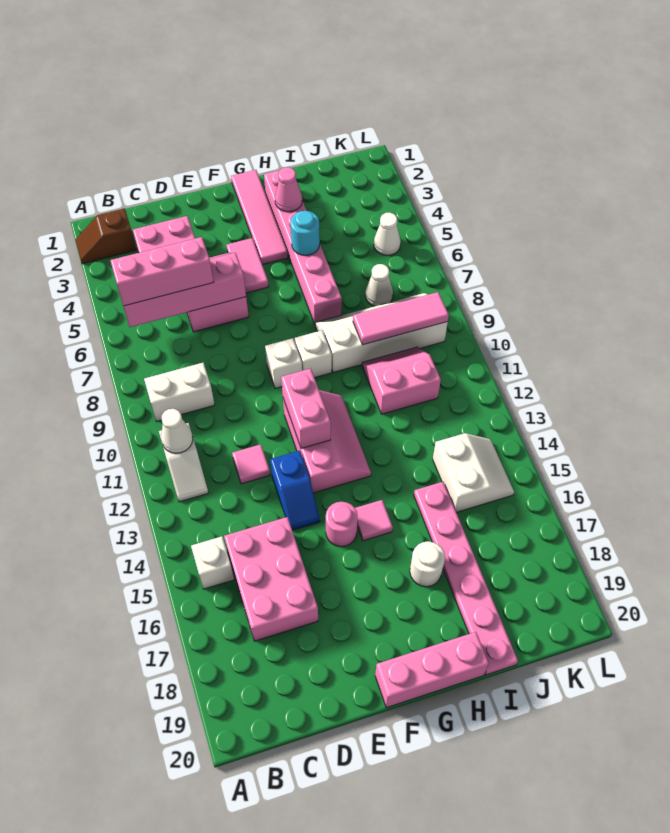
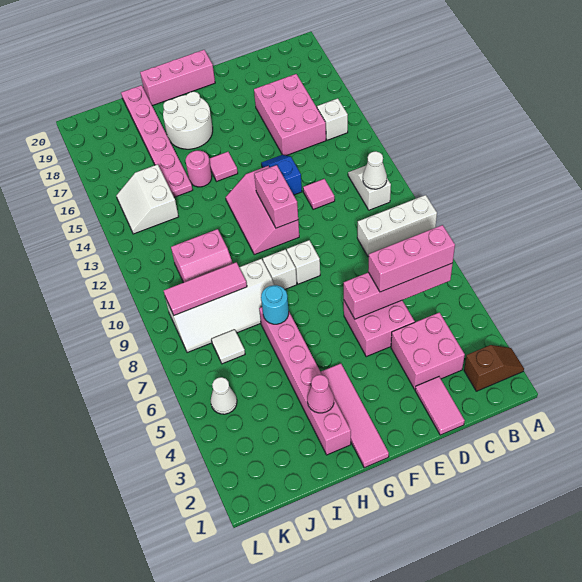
white brick B9:C9 level 1 -> white brick A9:C9 level 1
pink tile F4:F5 level 1 -> pink tile D1:D2 level 1
pink round brick F15 level 1 -> pink round brick H15 level 1
cyan round brick H5 level 2 -> cyan round brick H7 level 2
white round brick H17 level 1 -> white round brick G17:H18 level 1
white cone J7 level 1 -> white tile J7 level 1

